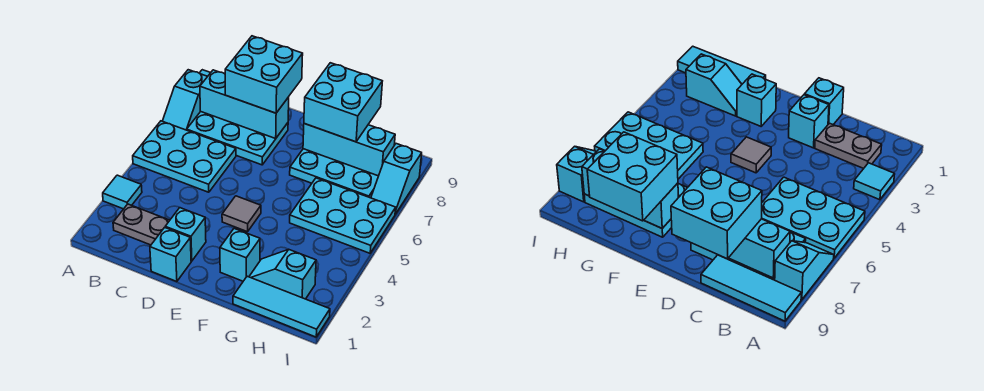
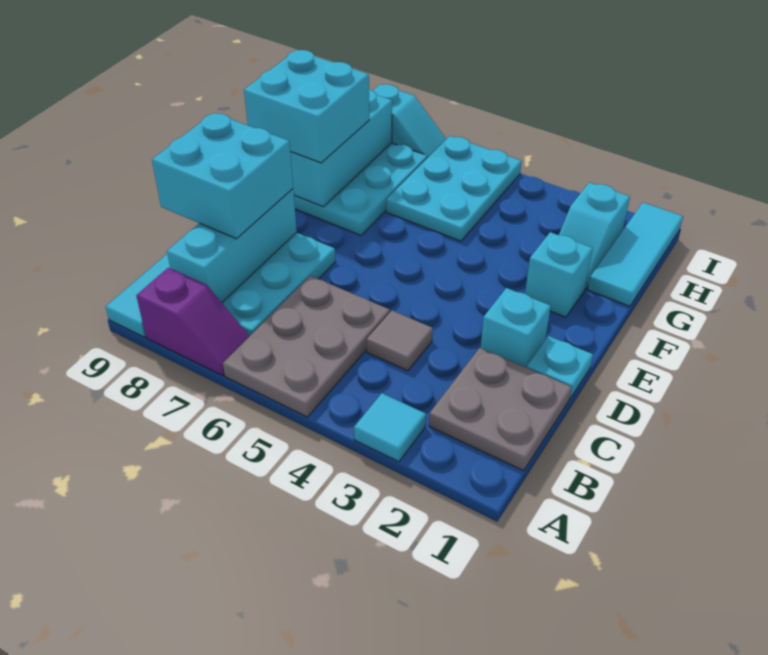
cyan plate A5:C6 level 1 -> grey plate A5:C6 level 1
cyan slope A7:A8 level 1 top 8 -> purple slope A7:A8 level 1 top 8
grey plate B2:C2 level 1 -> grey plate B1:C2 level 1
cyan brick D1 level 1 -> cyan plate D1 level 1
grey tile E4 level 1 -> grey tile C4 level 1

